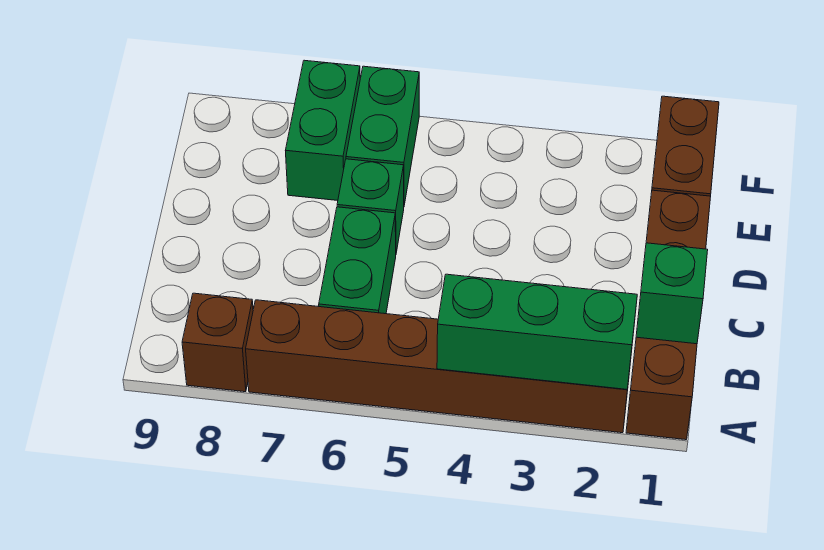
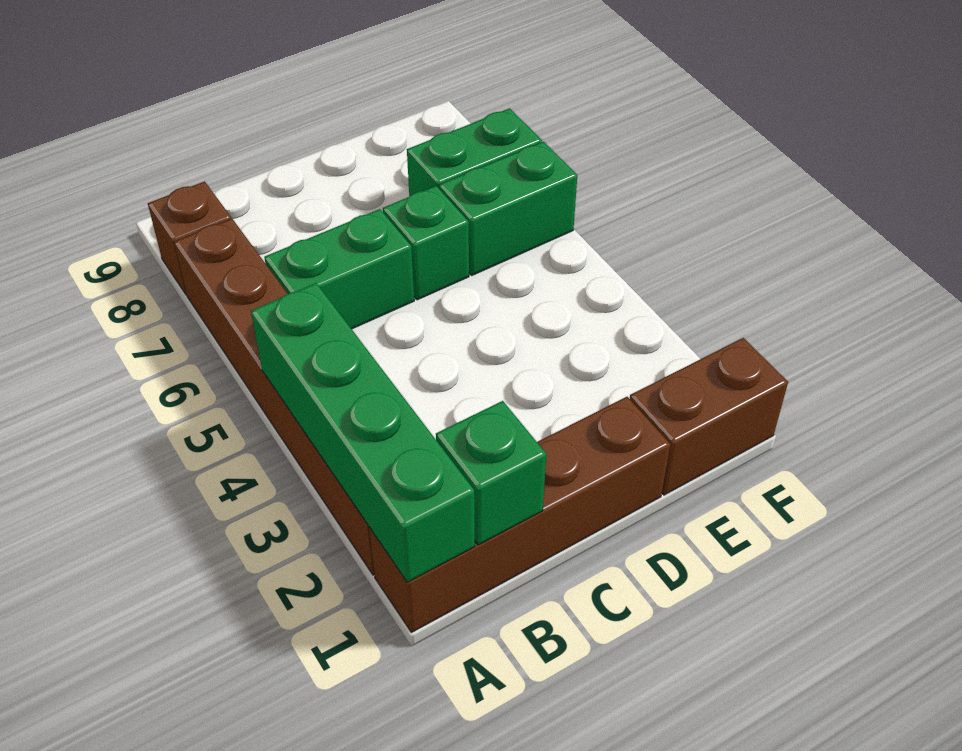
green brick A2:A4 level 2 -> green brick A1:A4 level 2

